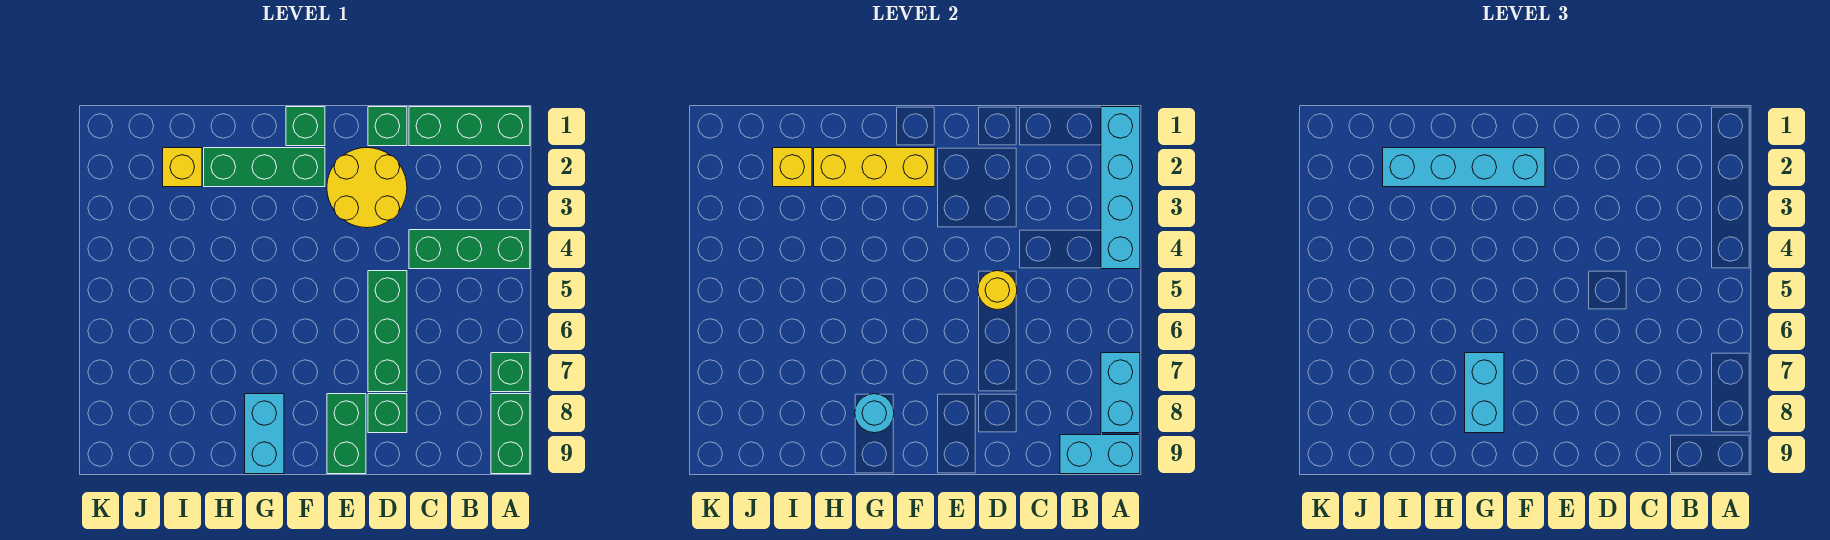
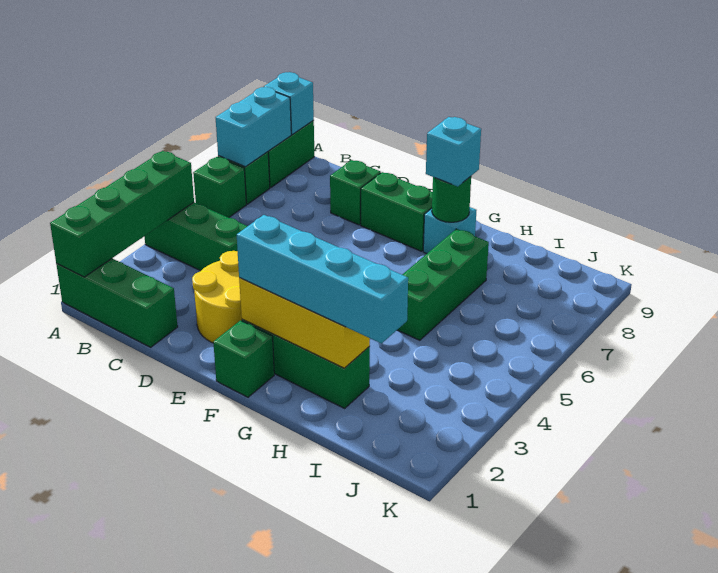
cyan brick A1:A4 level 2 -> green brick A1:A4 level 2
cyan brick A9:B9 level 2 -> cyan brick A9 level 2
green brick D1 level 1 -> green brick A6 level 1
green brick D5:D7 level 1 -> green brick H5:H7 level 1
yellow round brick D5 level 2 -> none
green brick E8:E9 level 1 -> green brick E8:F8 level 1
cyan brick G7:G8 level 3 -> cyan brick G8 level 3
cyan brick G8:G9 level 1 -> cyan brick G8 level 1
cyan round brick G8 level 2 -> green round brick G8 level 2
yellow brick I2 level 1 -> none
yellow brick I2 level 2 -> none

